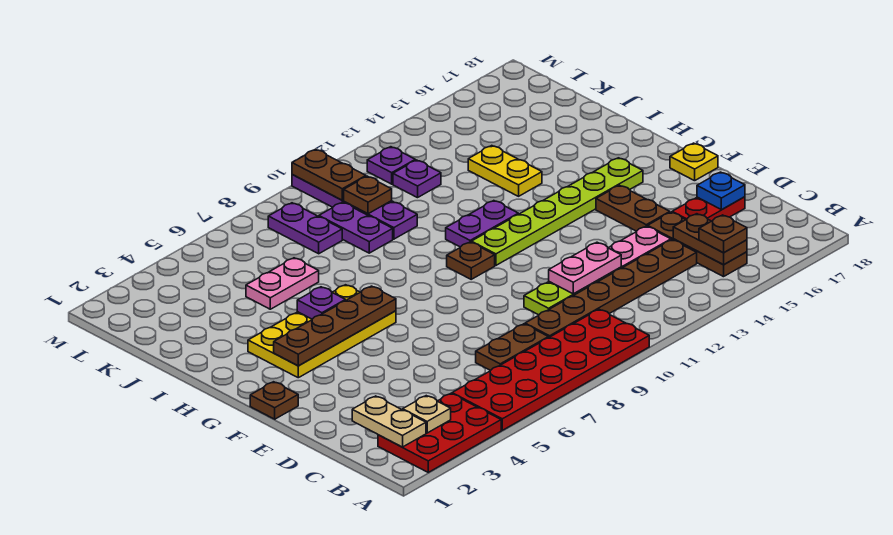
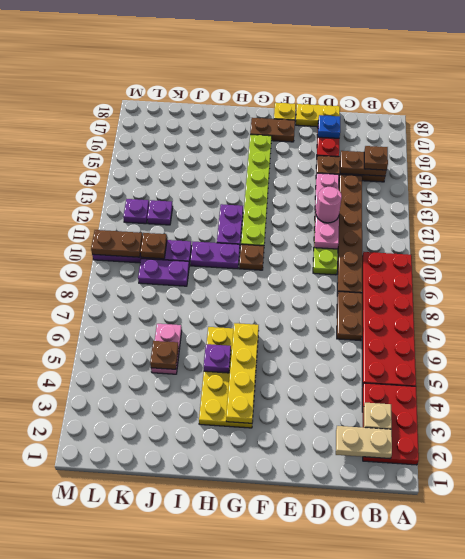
none -> pink round brick D12 level 3
brown plate E15:F15 level 1 -> brown plate F17:G17 level 1
brown plate F1 level 1 -> brown plate J5 level 2
brown plate G3:G6 level 2 -> yellow plate G3:G6 level 2
yellow plate I14:J14 level 1 -> yellow plate D18:E18 level 1
purple plate K8:L8 level 1 -> purple plate H10:I10 level 1

